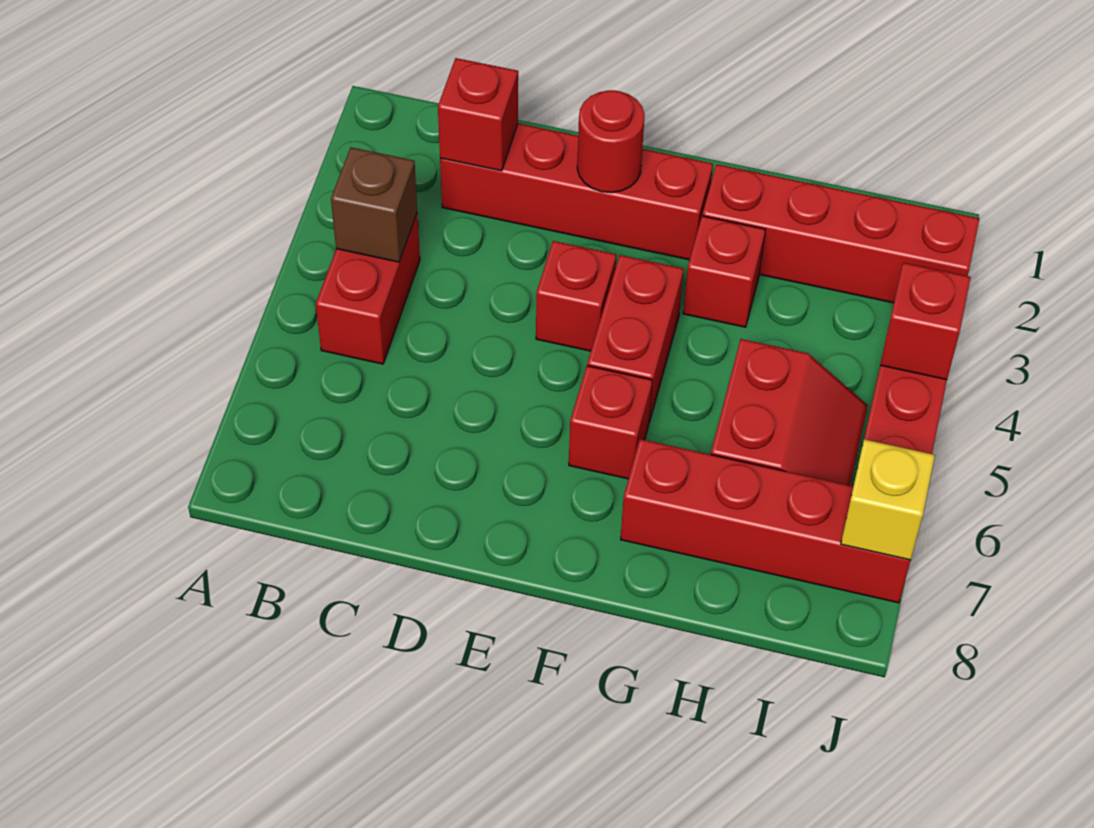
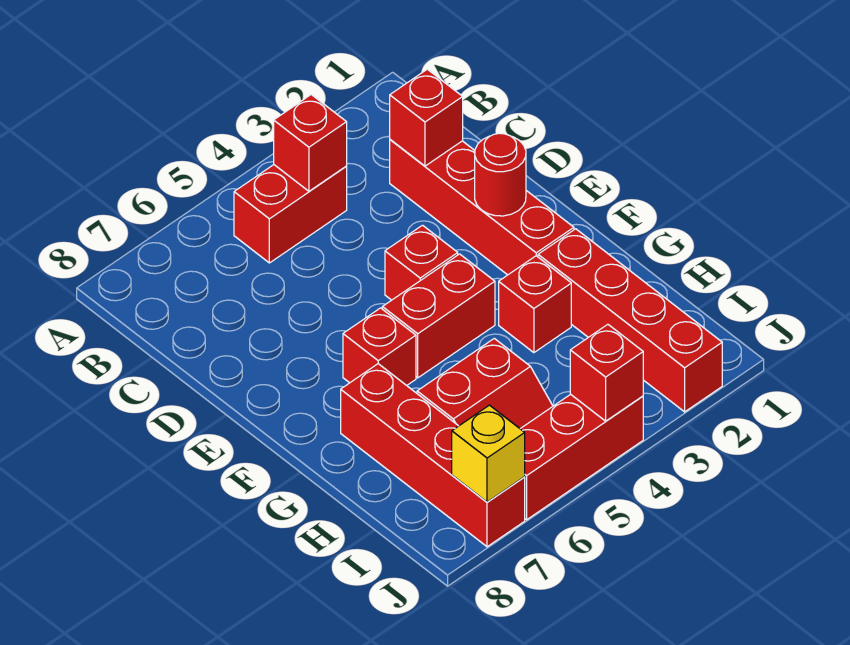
brown brick B4 level 2 -> red brick B4 level 2

